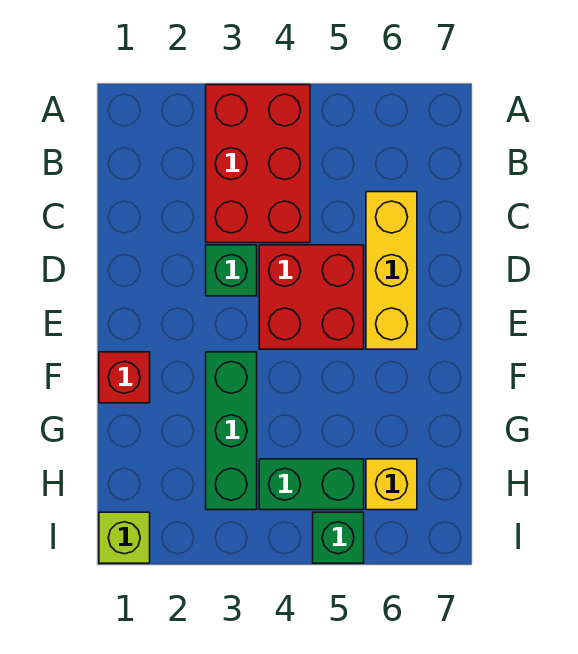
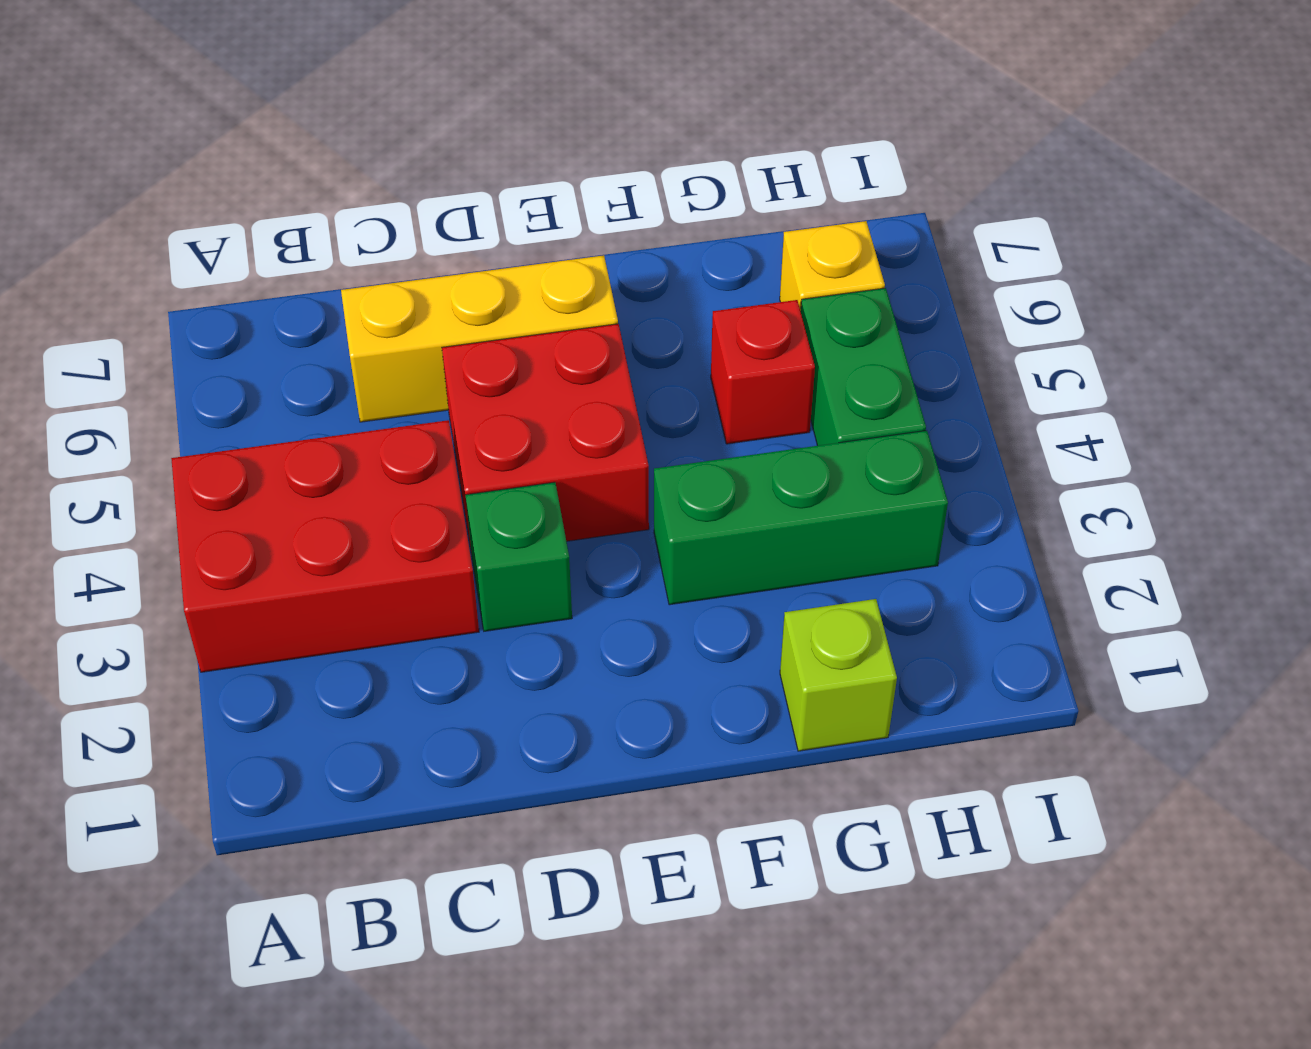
red brick F1 level 1 -> red brick G5 level 1
lime brick I1 level 1 -> lime brick G1 level 1
green brick I5 level 1 -> none

